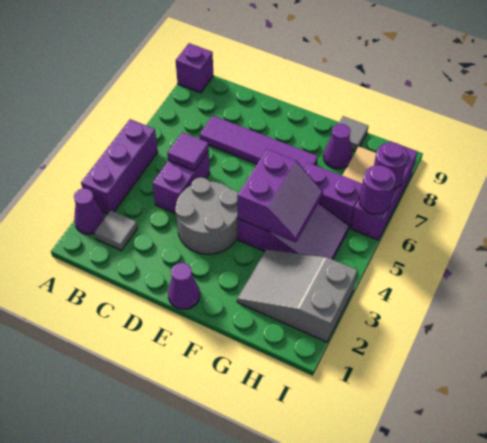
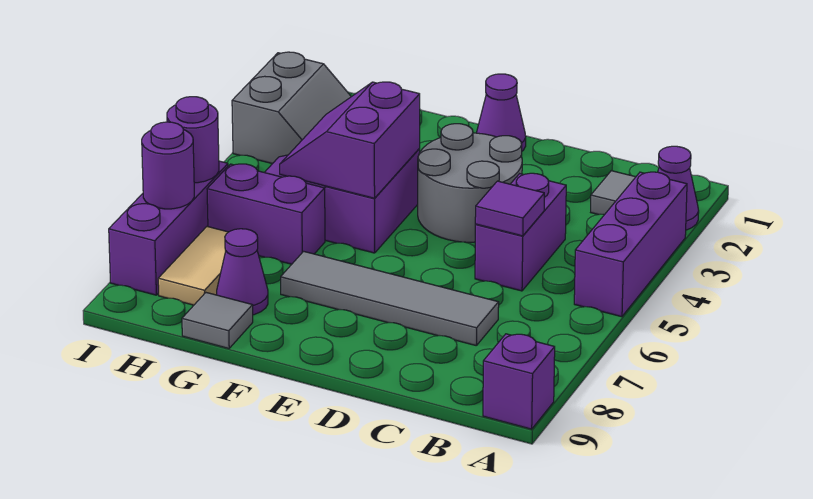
purple tile C7:F7 level 1 -> grey tile C7:F7 level 1
grey slope G2:I3 level 1 top I -> grey slope H2:I3 level 1 top I

